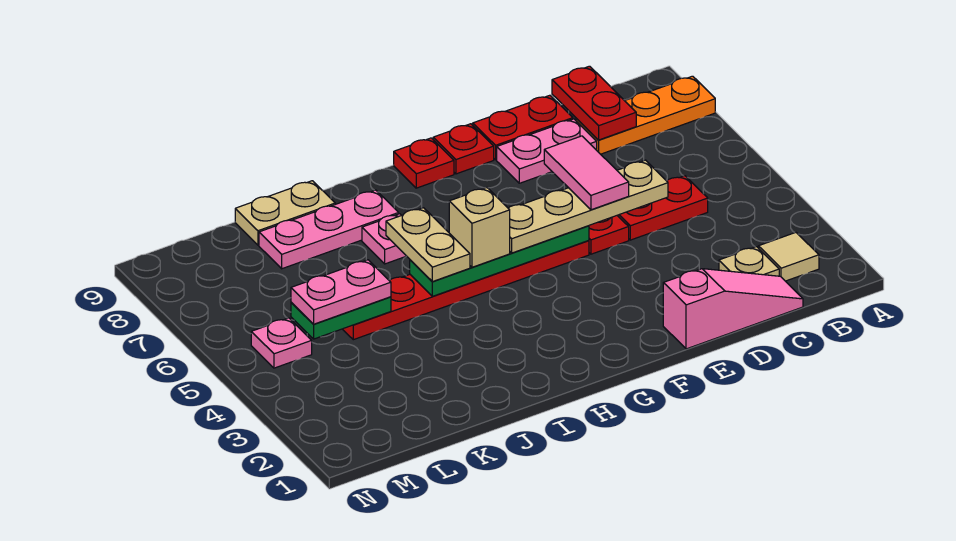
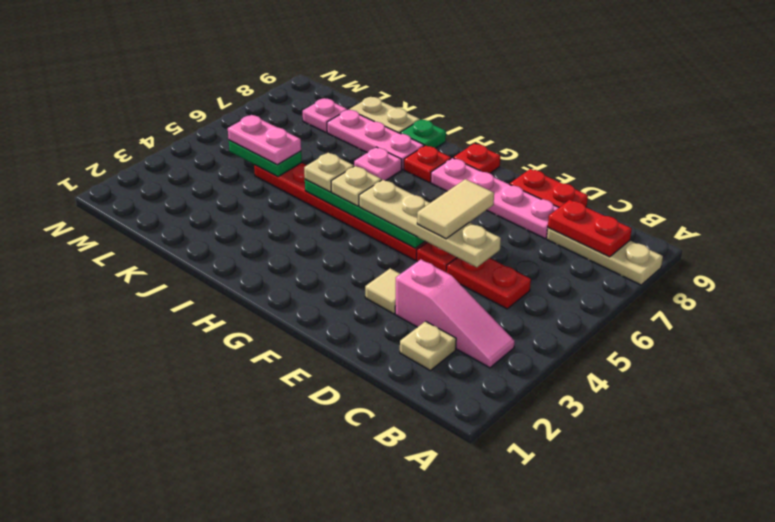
orange plate A8:C8 level 1 -> tan plate A8:C8 level 1
tan tile B2 level 1 -> tan tile E3 level 1
pink slope C1:E1 level 1 top E -> pink slope B3:D3 level 1 top D
red plate C8:C9 level 2 -> red plate B8:C8 level 2
pink plate D8:E8 level 1 -> pink plate D8:G8 level 1
pink tile E5:E6 level 4 -> tan tile E5:E6 level 4
red plate F9 level 1 -> red plate H8 level 1
tan brick H5 level 3 -> tan plate H5 level 3
tan plate I5:I6 level 3 -> tan plate I5 level 3
none -> green plate I9 level 1
pink plate M5 level 1 -> pink plate L8 level 1

